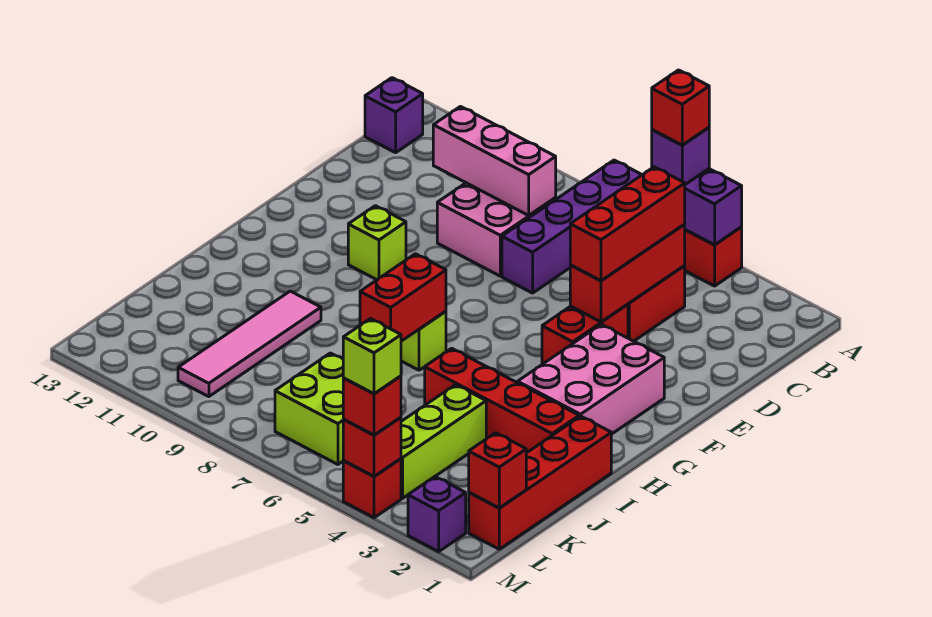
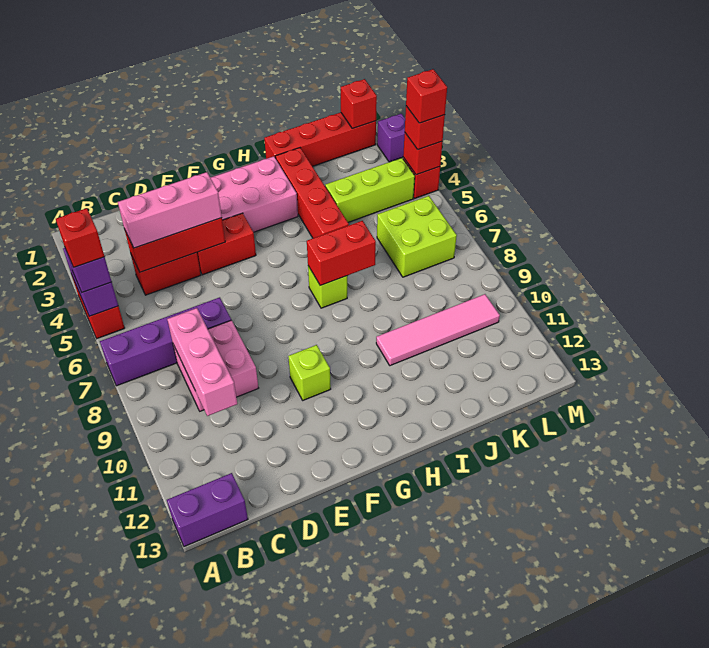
purple brick B13 level 1 -> purple brick A13:B13 level 1
red brick C4:E4 level 3 -> pink brick C4:E4 level 3
lime brick M4 level 4 -> red brick M4 level 4

